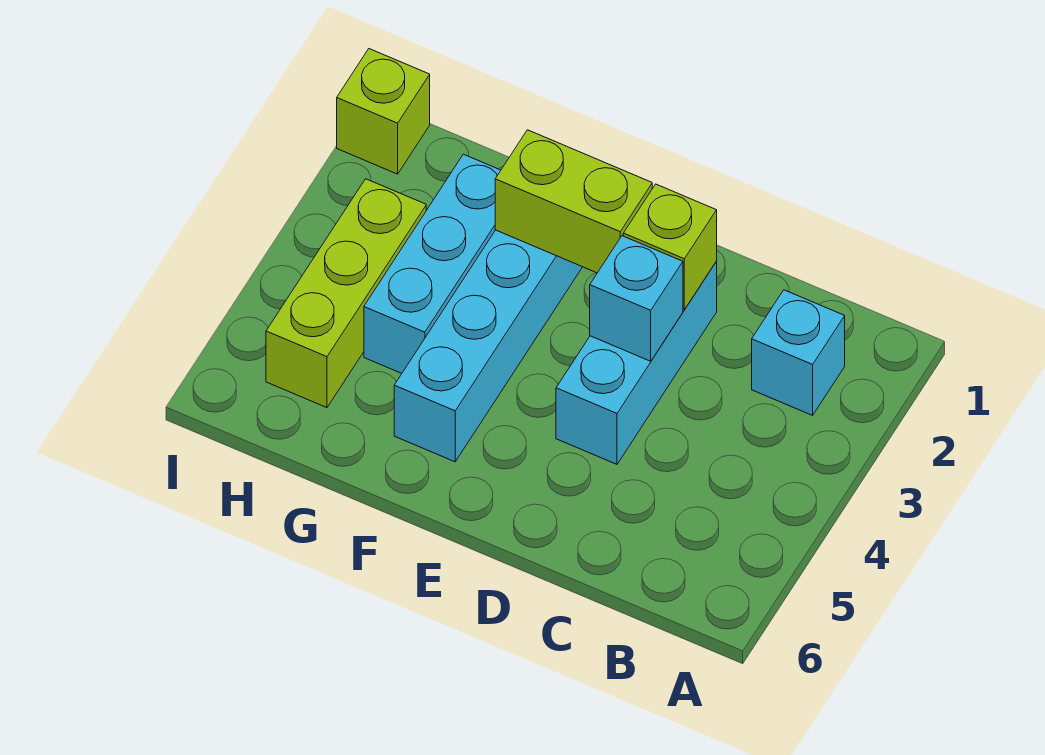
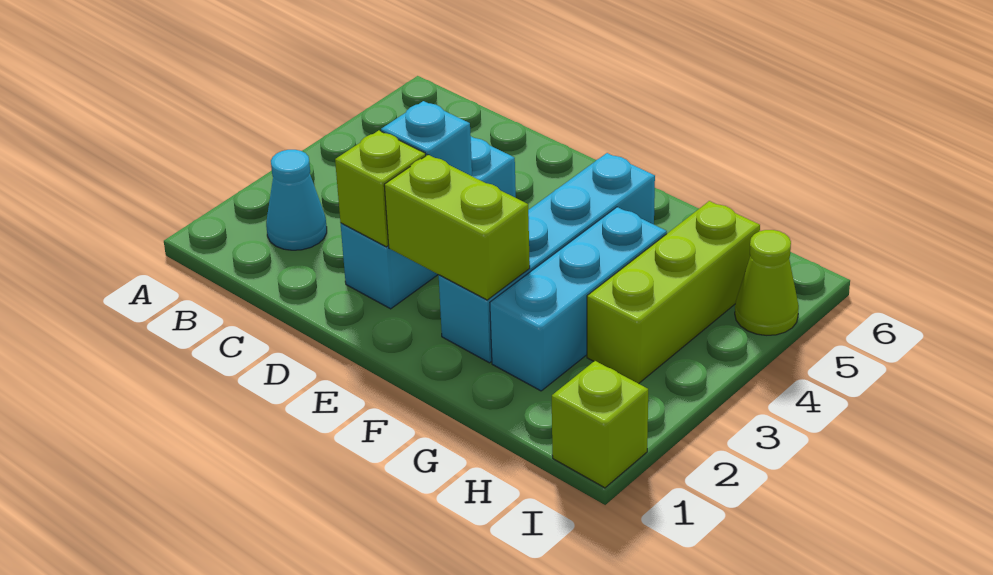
cyan brick B2 level 1 -> cyan cone B2 level 1
none -> lime cone I5 level 1

